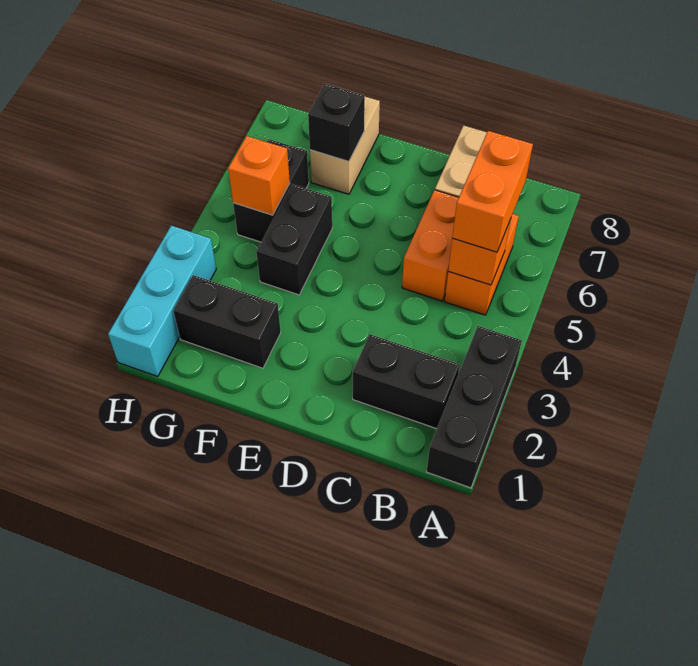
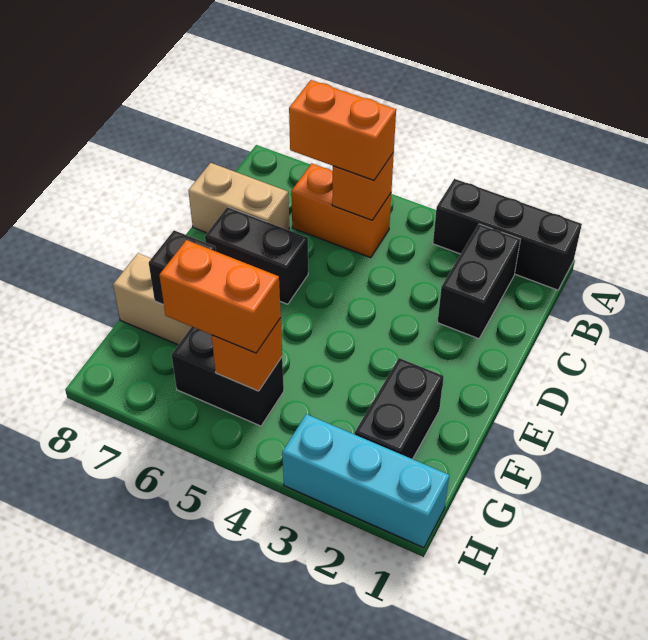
orange brick C5:C6 level 1 -> orange brick G5:G6 level 3
black brick F4:F5 level 1 -> black brick D6:D7 level 1

